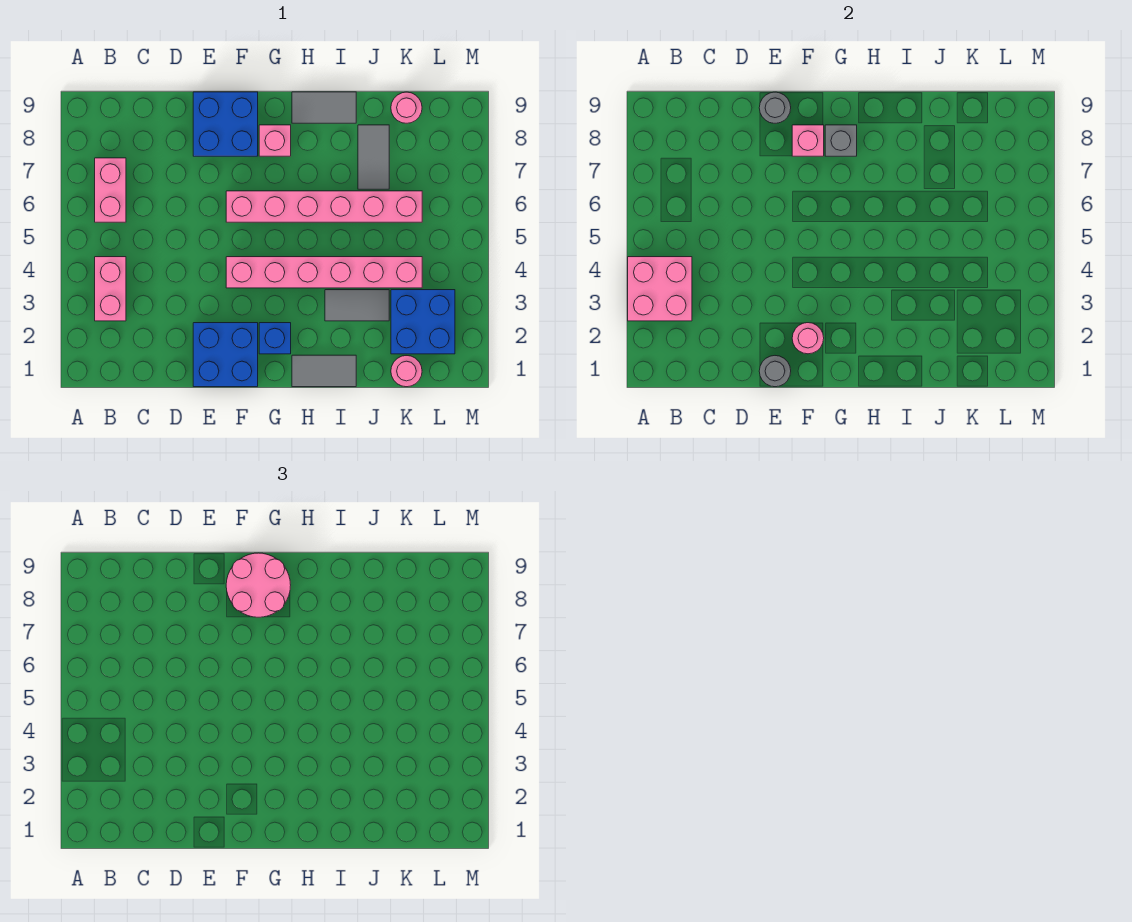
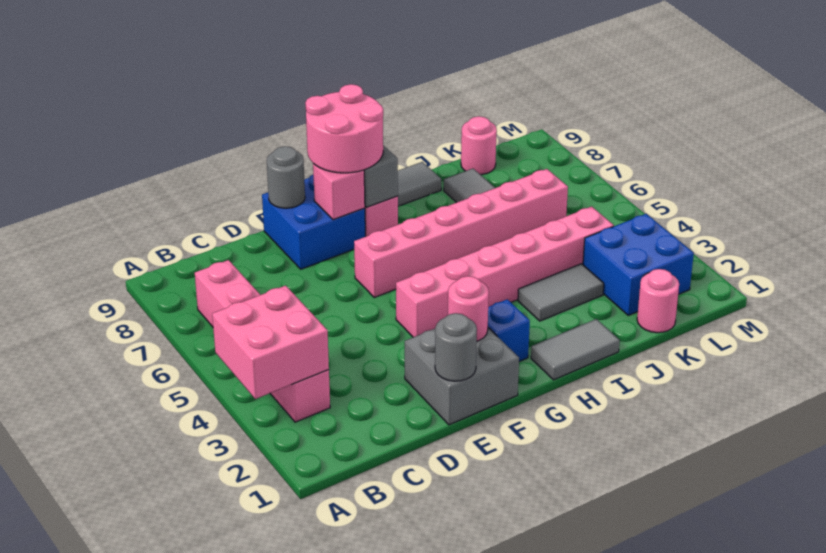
blue brick E1:F2 level 1 -> grey brick E1:F2 level 1

